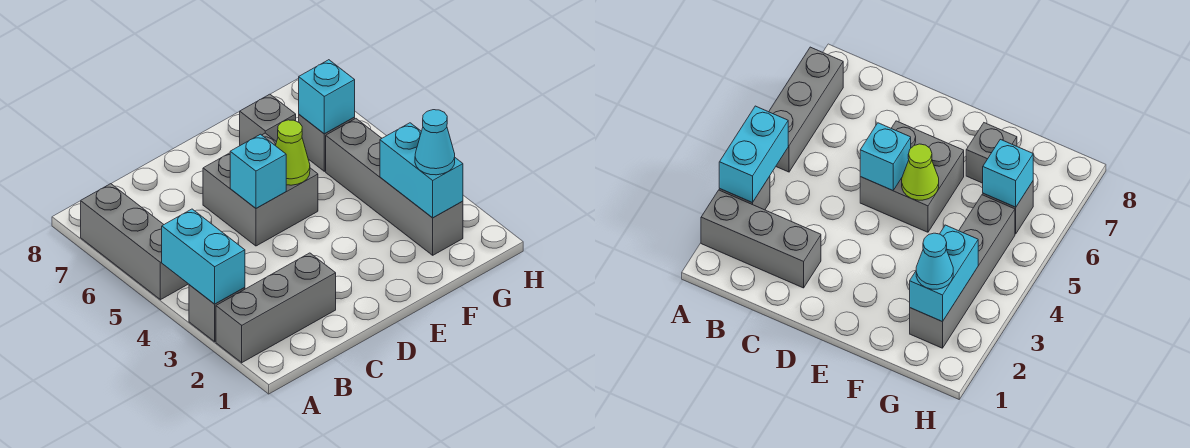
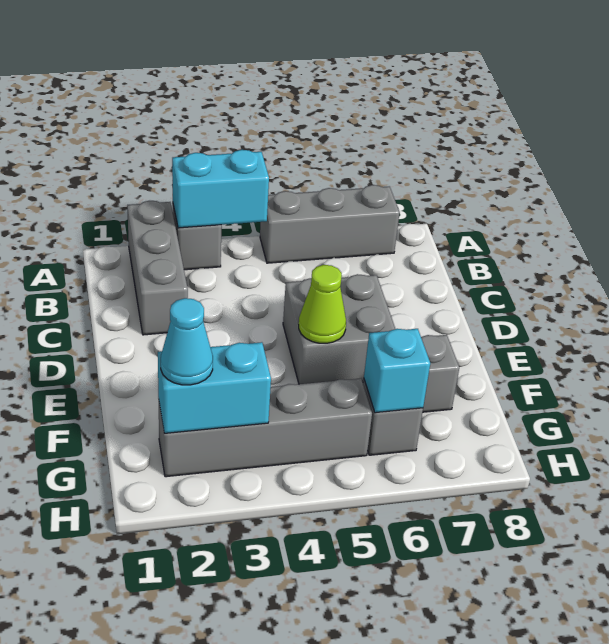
cyan brick D5 level 2 -> none

